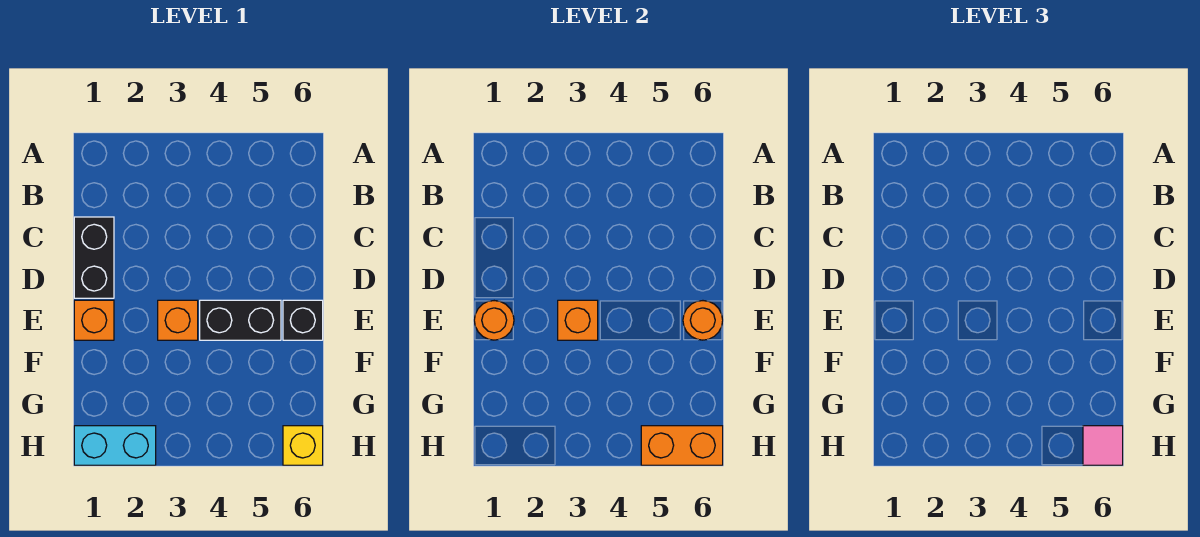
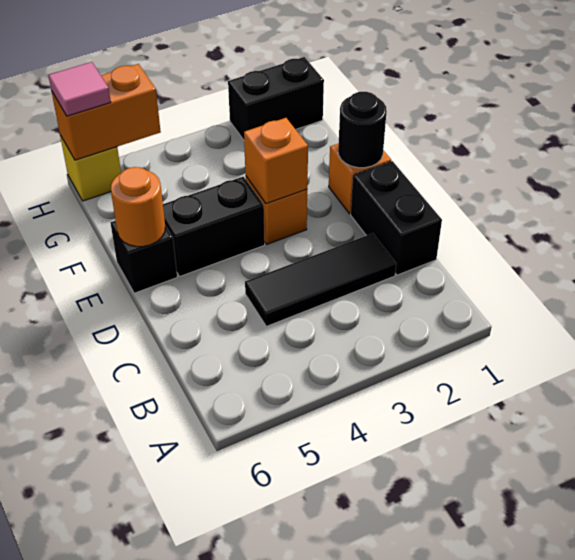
none -> black tile C2:C4 level 1
orange round brick E1 level 2 -> black round brick E1 level 2
cyan brick H1:H2 level 1 -> black brick H1:H2 level 1

